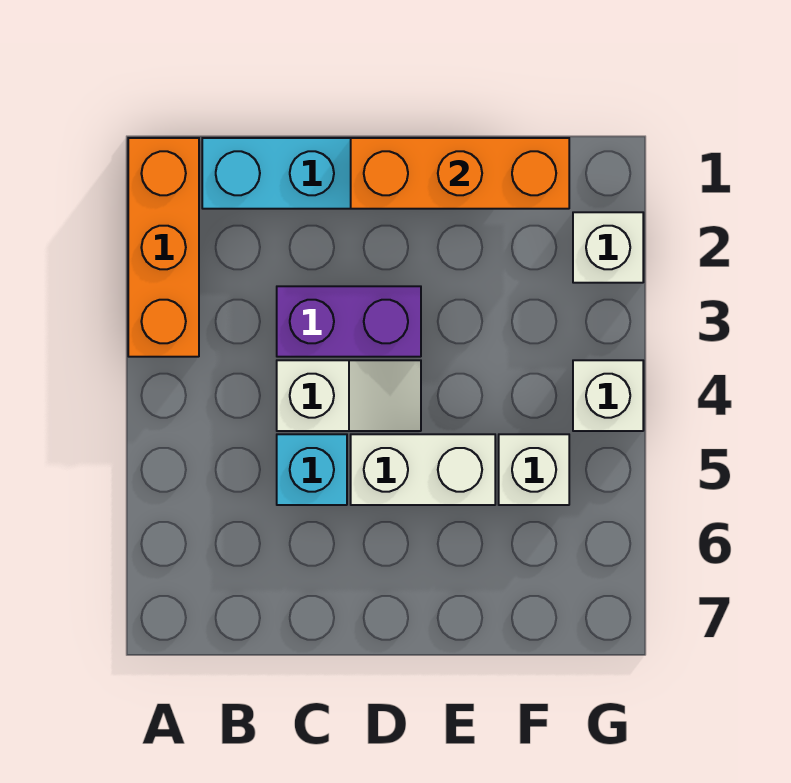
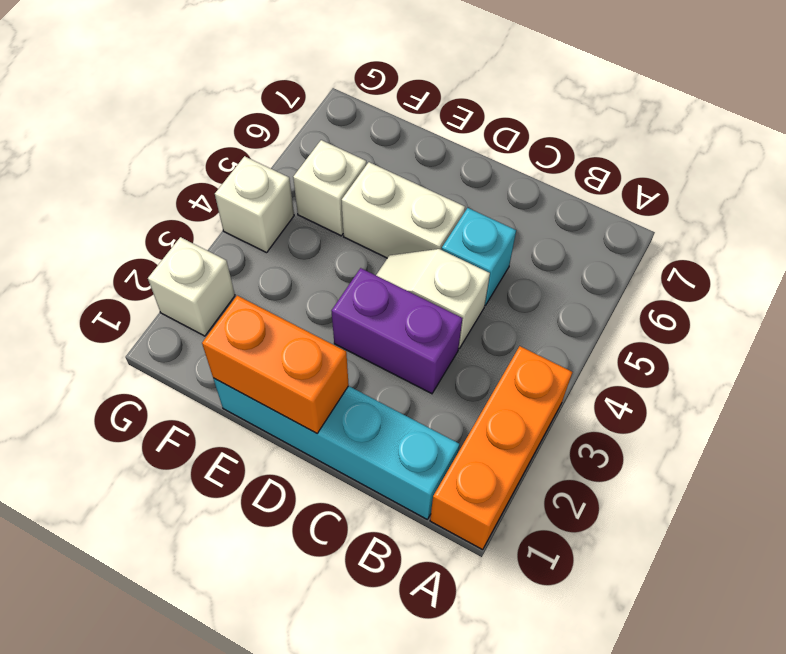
orange brick D1:F1 level 2 -> orange brick D1:E1 level 2

